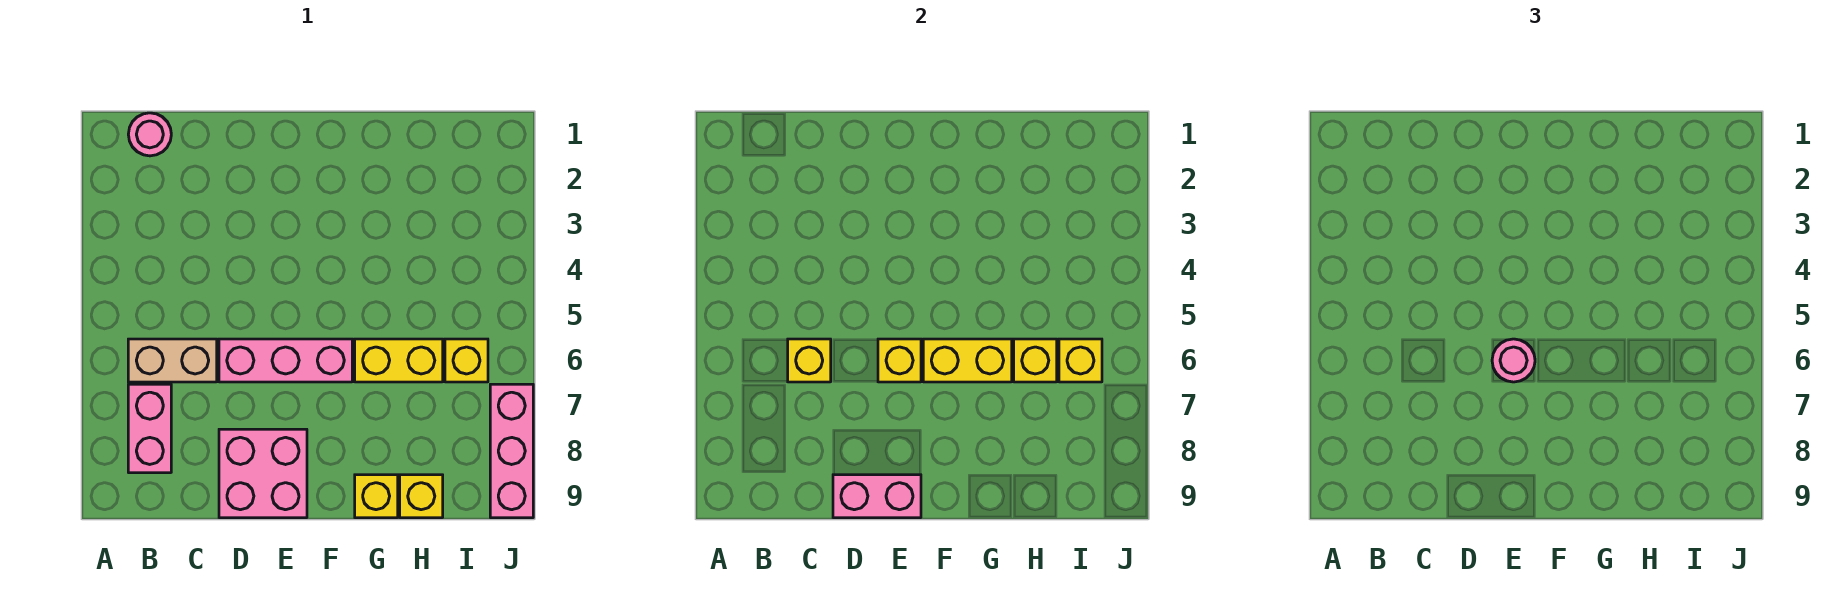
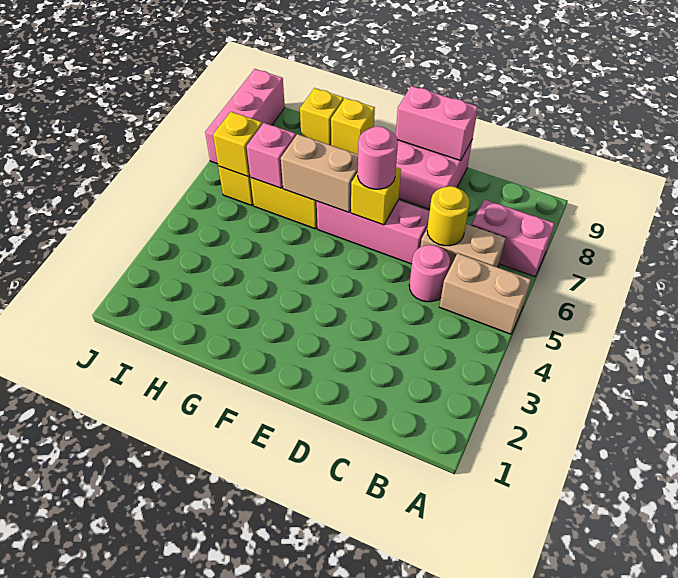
none -> tan brick A5:B5 level 1
pink round brick B1 level 1 -> pink round brick C5 level 1
pink brick B7:B8 level 1 -> pink brick A7:B7 level 1
yellow brick C6 level 2 -> yellow round brick C6 level 2
yellow brick F6:G6 level 2 -> tan brick F6:G6 level 2
yellow brick H6 level 2 -> pink brick H6 level 2

